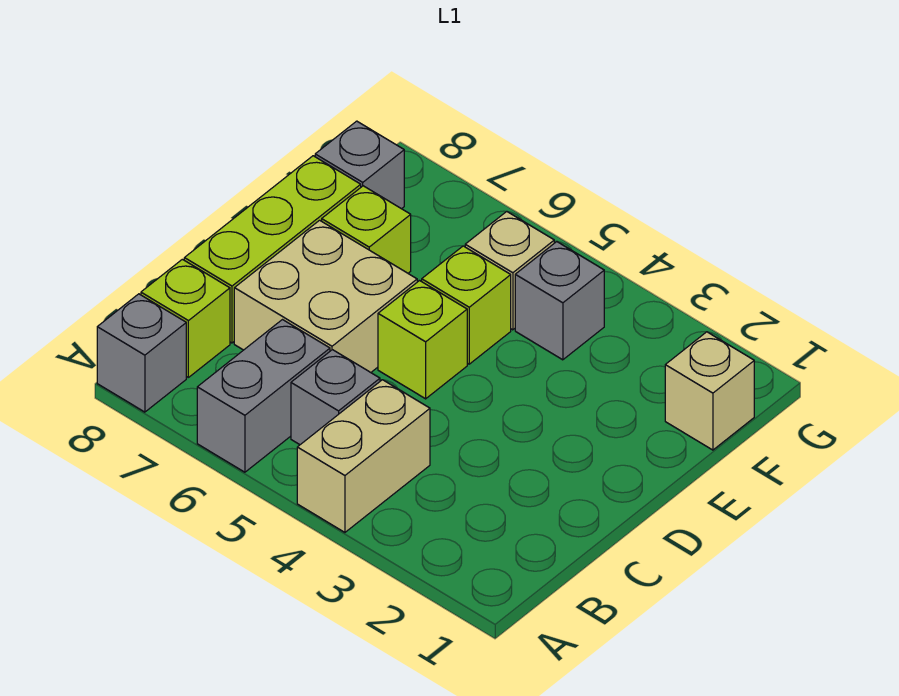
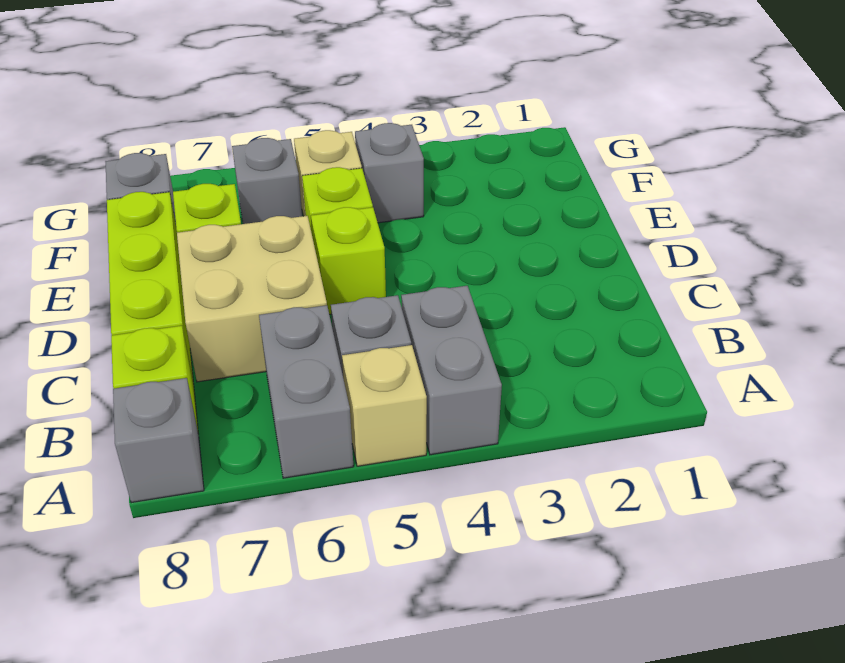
tan brick A4:B4 level 1 -> grey brick A4:B4 level 1
tan brick F1 level 1 -> tan brick A5 level 1
none -> grey brick F6 level 1

